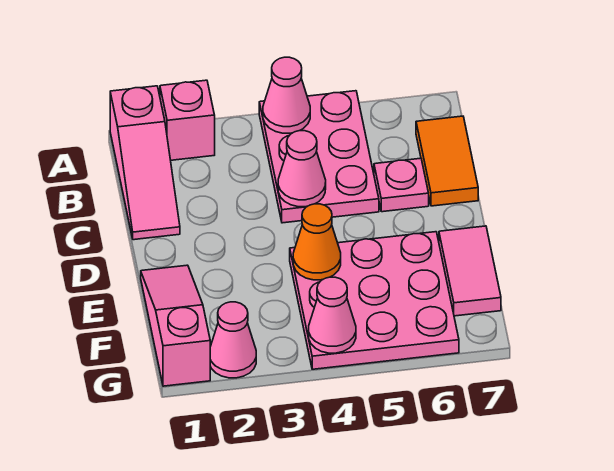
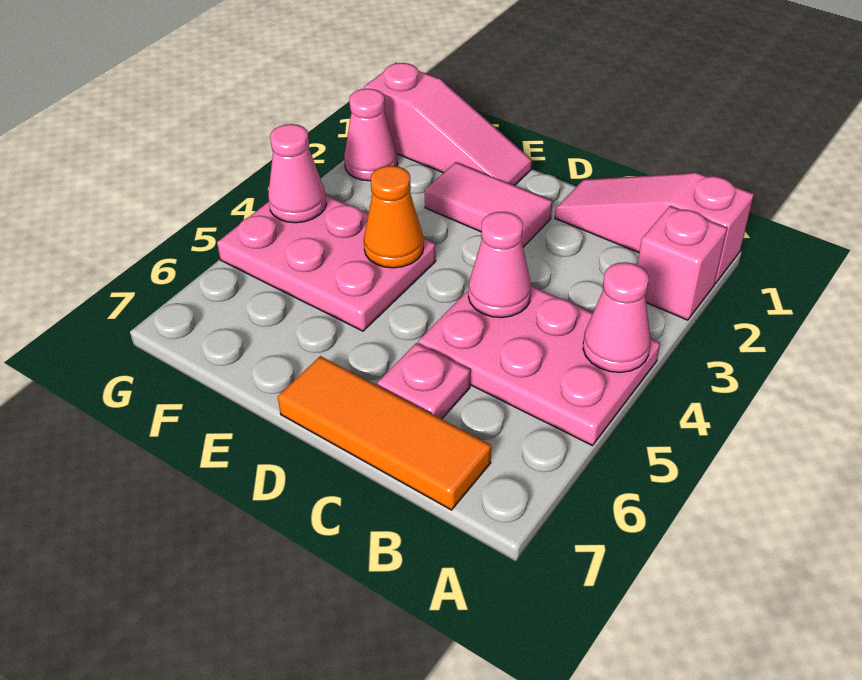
orange tile B7:C7 level 1 -> orange tile B7:D7 level 1
pink plate E4:G6 level 1 -> pink plate E4:G5 level 1
pink tile E7:F7 level 1 -> pink tile D2:E2 level 1

